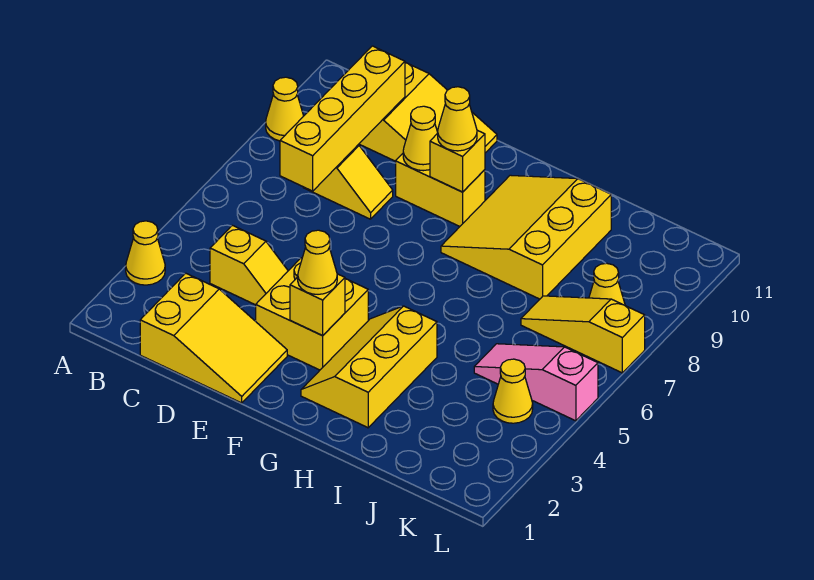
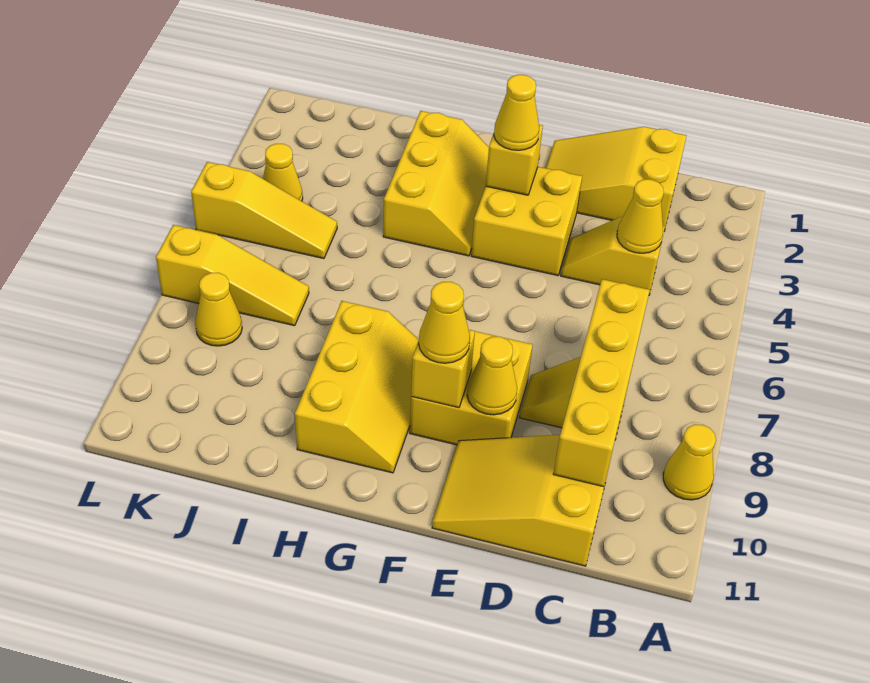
yellow cone A3 level 1 -> yellow cone C4 level 2
yellow brick E9:F9 level 1 -> yellow brick E8:F9 level 1
yellow slope G8:I10 level 1 top I -> yellow slope G8:H10 level 1 top H
pink slope J5:L5 level 1 top L -> yellow slope J5:L5 level 1 top L

